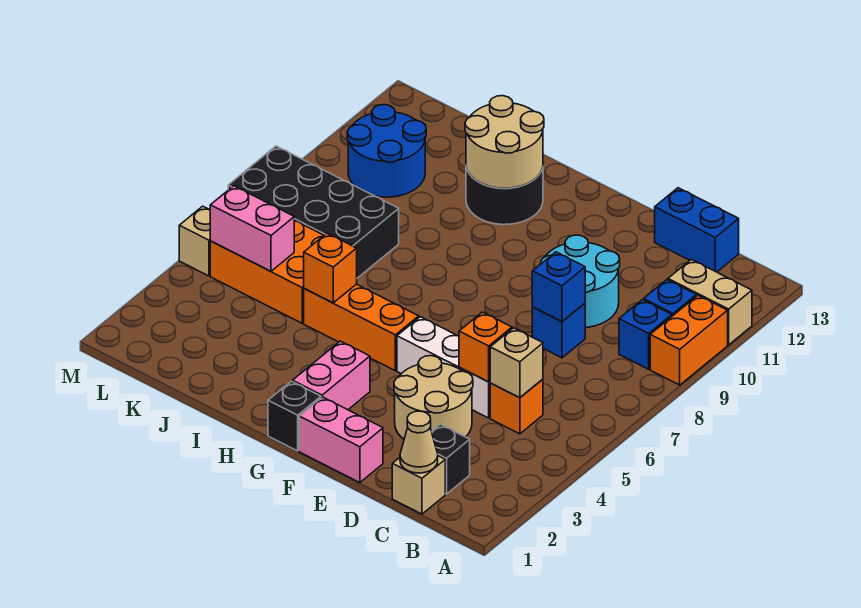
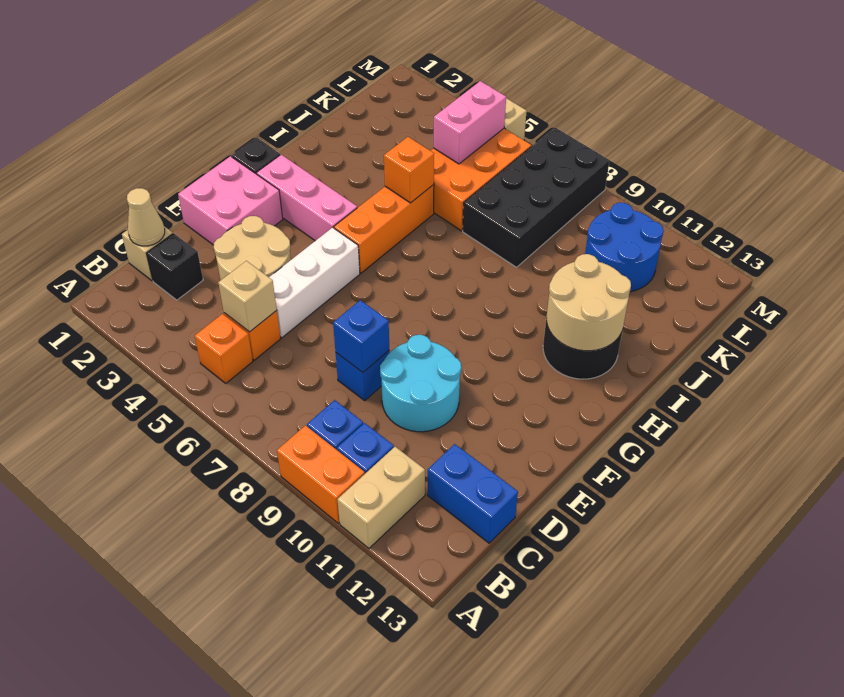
blue brick C13:D13 level 1 -> blue brick C12:C13 level 1
orange brick D5 level 2 -> orange brick B5 level 1
pink brick E1:F1 level 1 -> pink brick E1:F2 level 1
pink brick G2:G3 level 1 -> pink brick G2:G4 level 1

